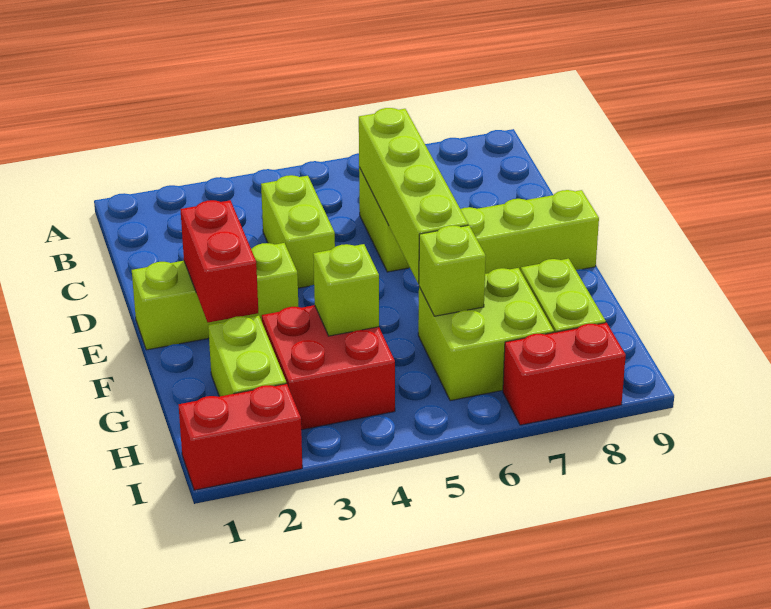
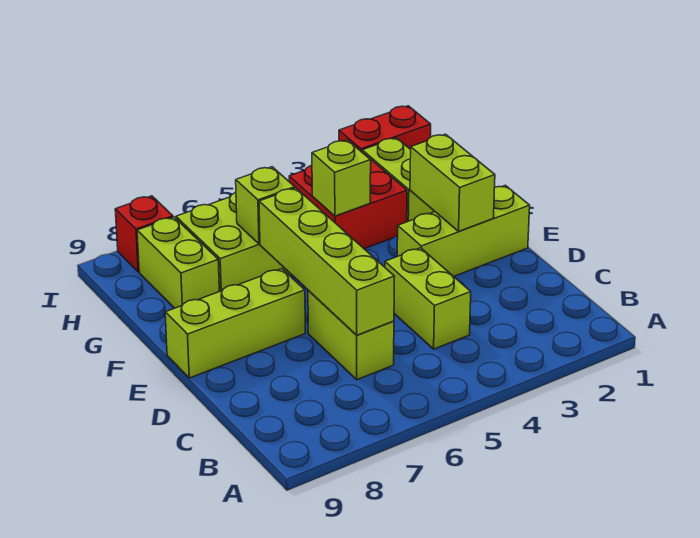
red brick E2:F2 level 2 -> lime brick E2:F2 level 2
red brick I7:I8 level 1 -> red brick I8 level 1

